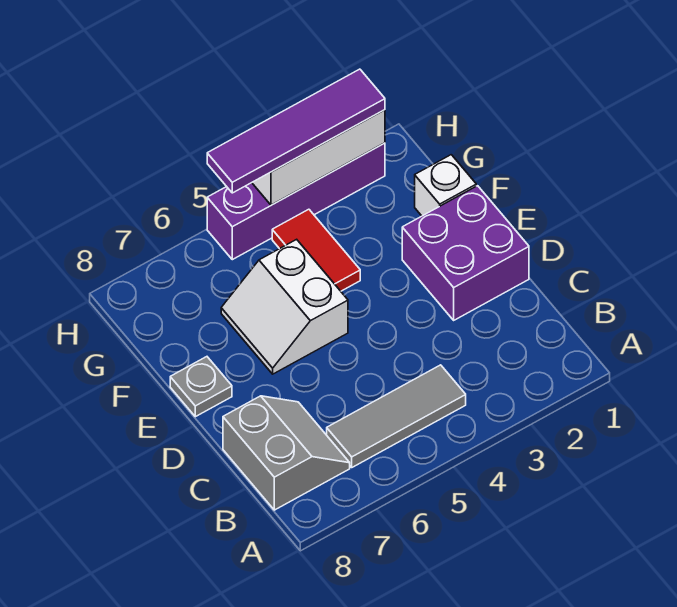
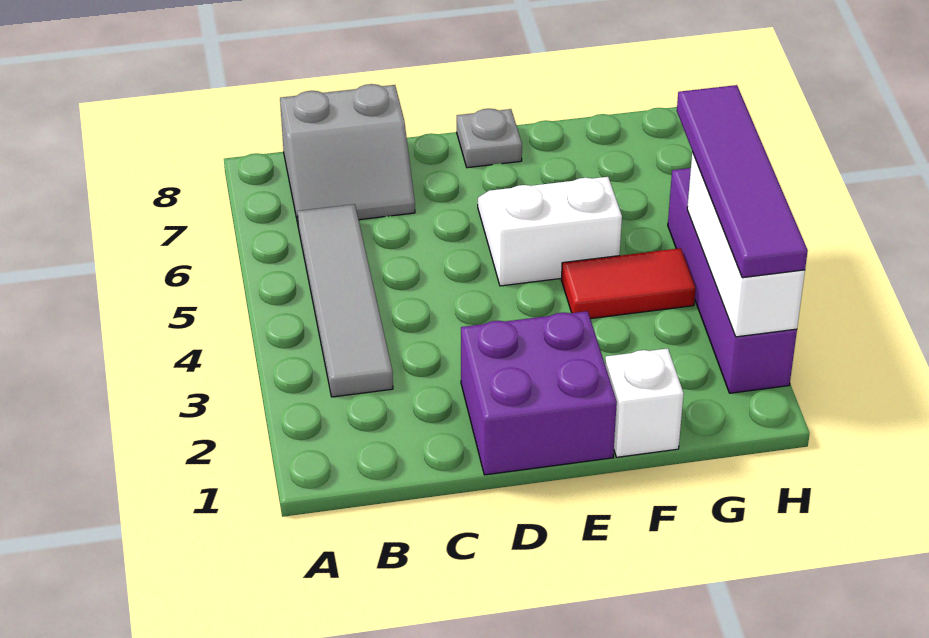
grey tile B4:B6 level 1 -> grey tile B3:B6 level 1

